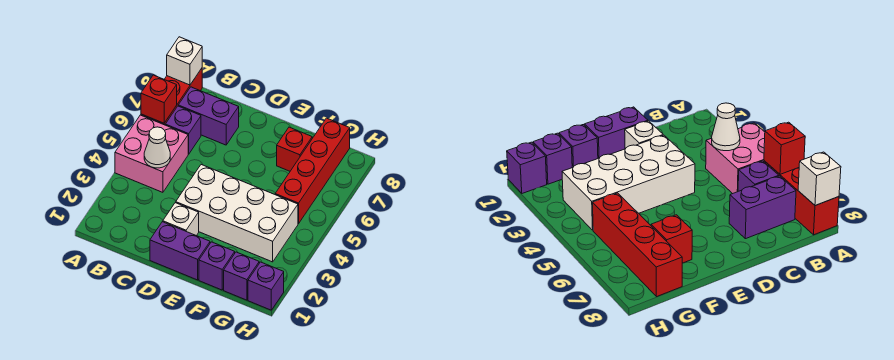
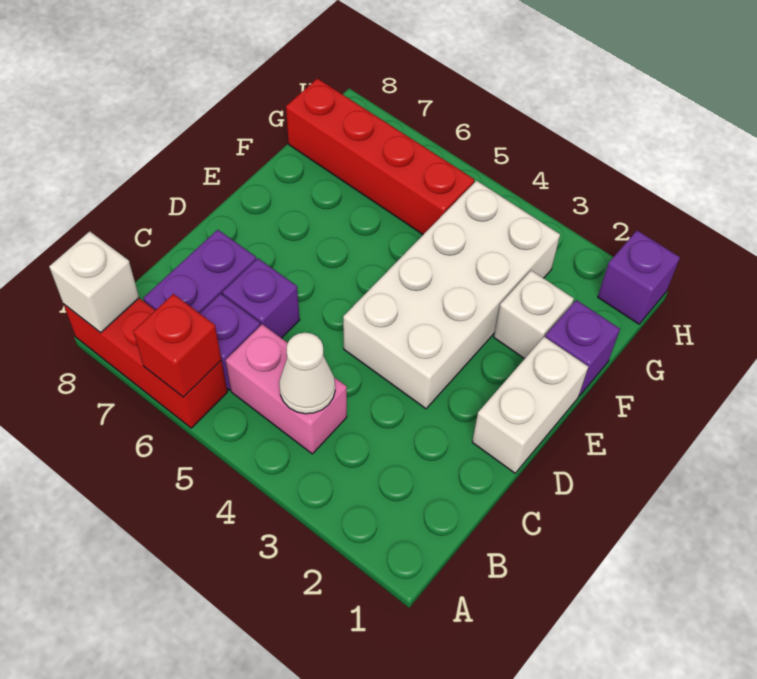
pink brick A4:B5 level 1 -> pink brick B4:B5 level 1
purple brick D1:E1 level 1 -> white brick D1:E1 level 1
white brick D2 level 1 -> white brick F2 level 1
red brick F7 level 1 -> none
purple brick G1 level 1 -> purple brick C6 level 1

